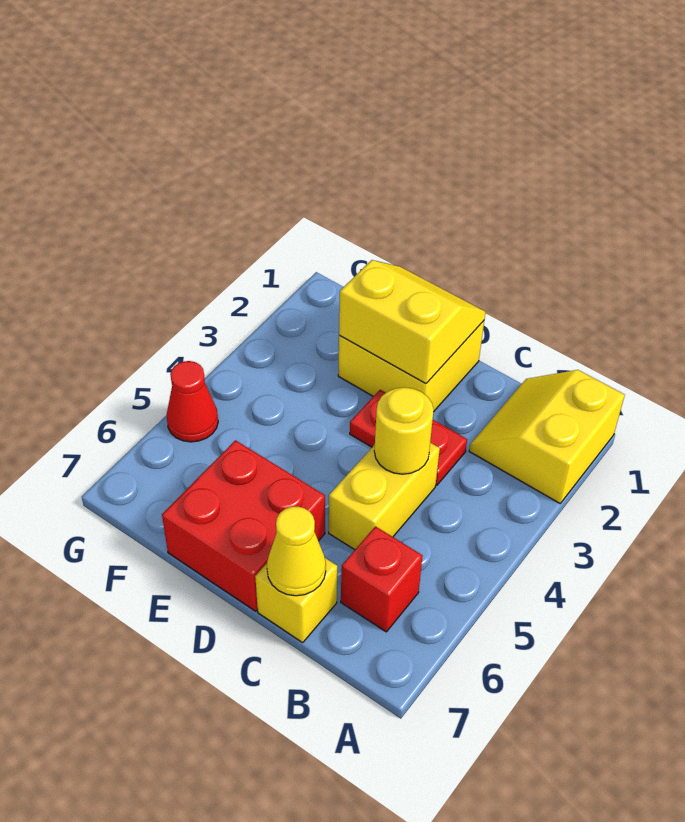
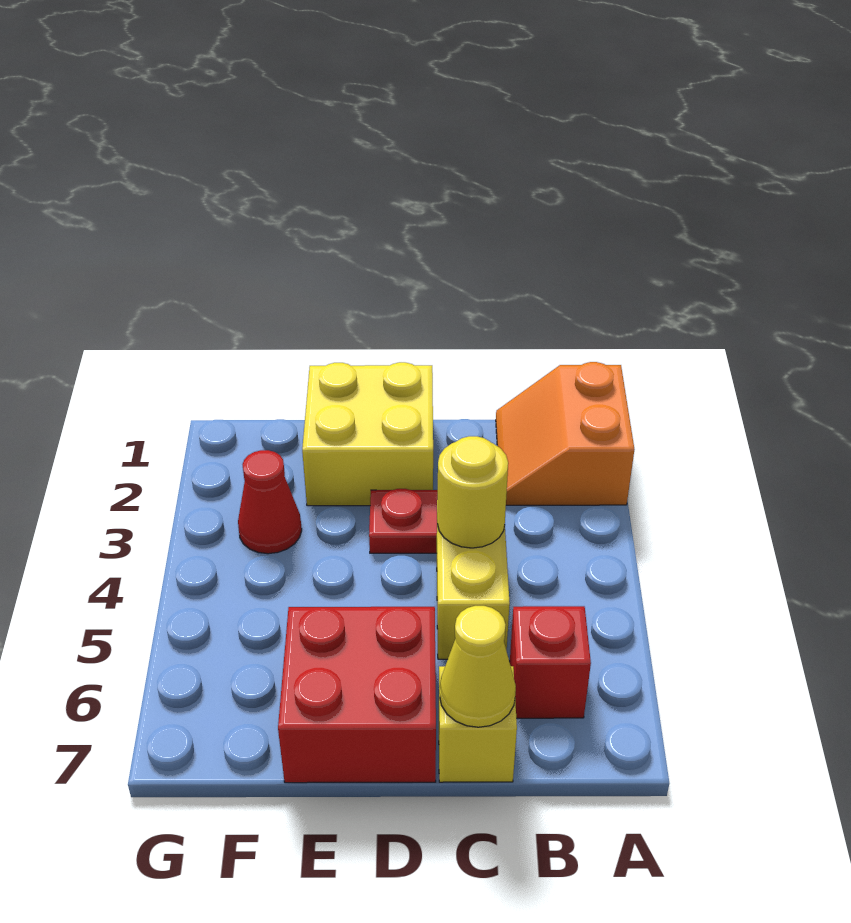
yellow slope A1:B2 level 1 top A -> orange slope A1:B2 level 1 top A
yellow slope D1:E2 level 2 top 2 -> none
red cone G5 level 1 -> red cone F3 level 1

